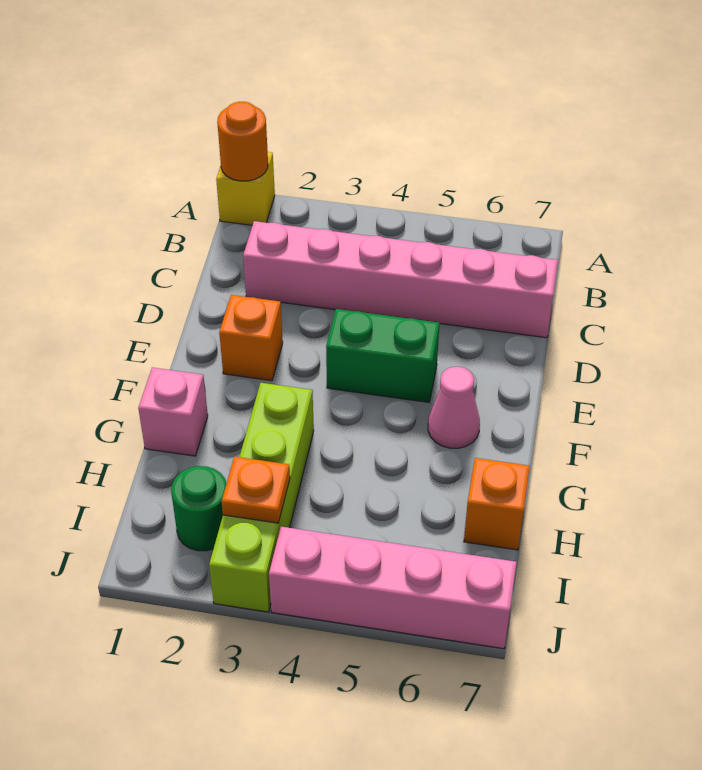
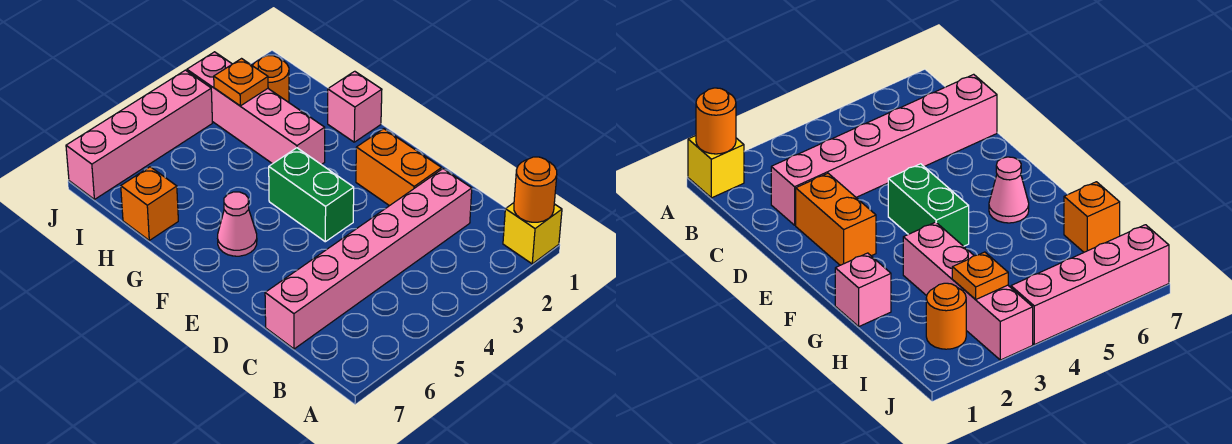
orange brick E2 level 1 -> orange brick D2:E2 level 1
green brick E4:E5 level 1 -> green brick E4:F4 level 1
lime brick G3:J3 level 1 -> pink brick G3:J3 level 1
green round brick I2 level 1 -> orange round brick I2 level 1

